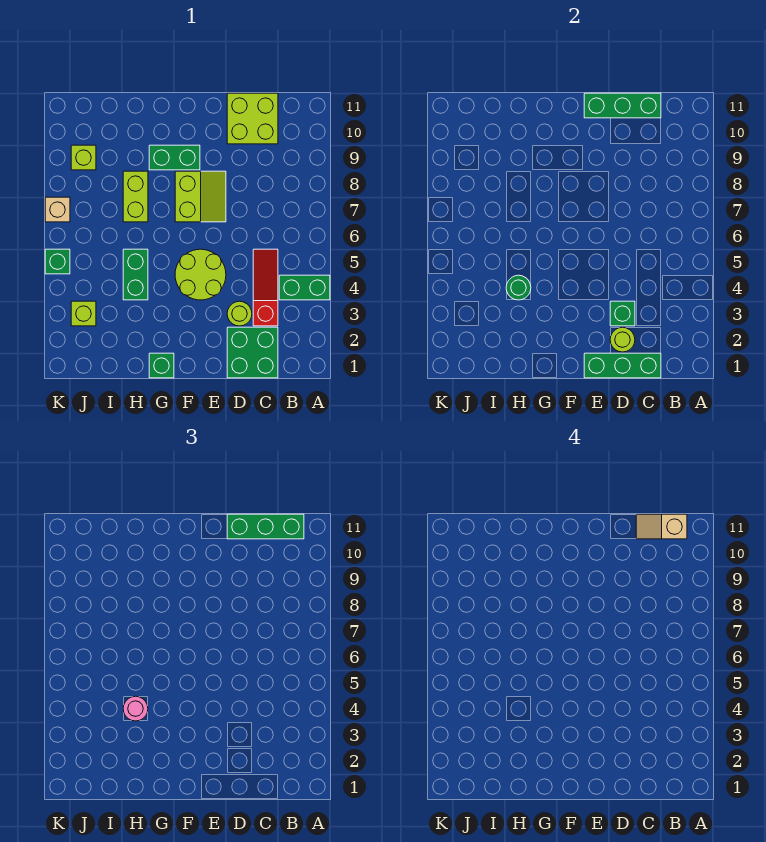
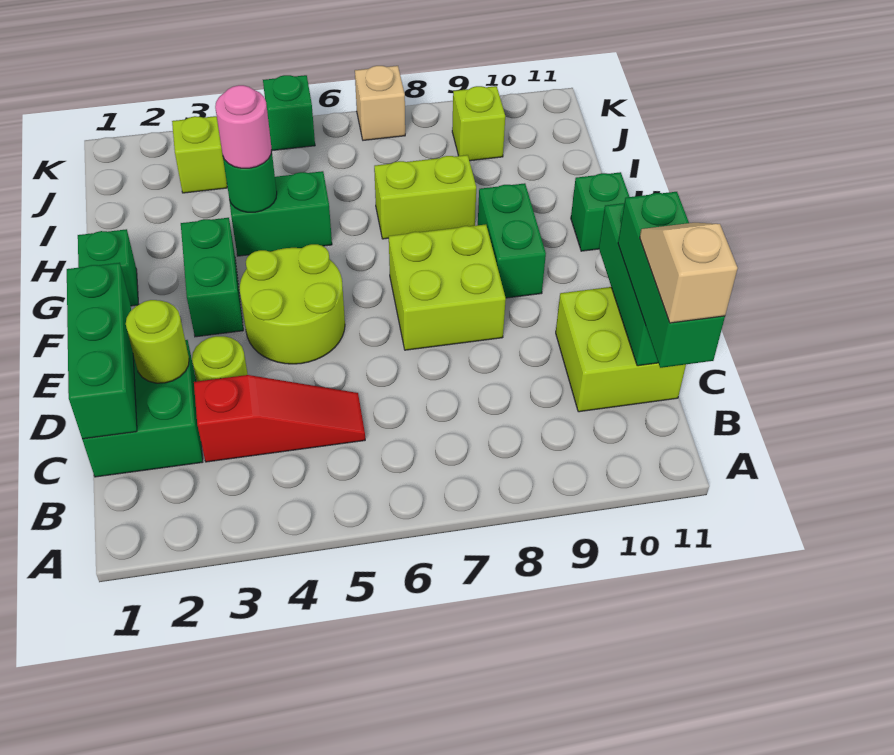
green brick A4:B4 level 1 -> green brick F3:G3 level 1
green brick D3 level 2 -> green brick G11 level 1
lime slope E7:F8 level 1 top F -> lime brick E7:F8 level 1

